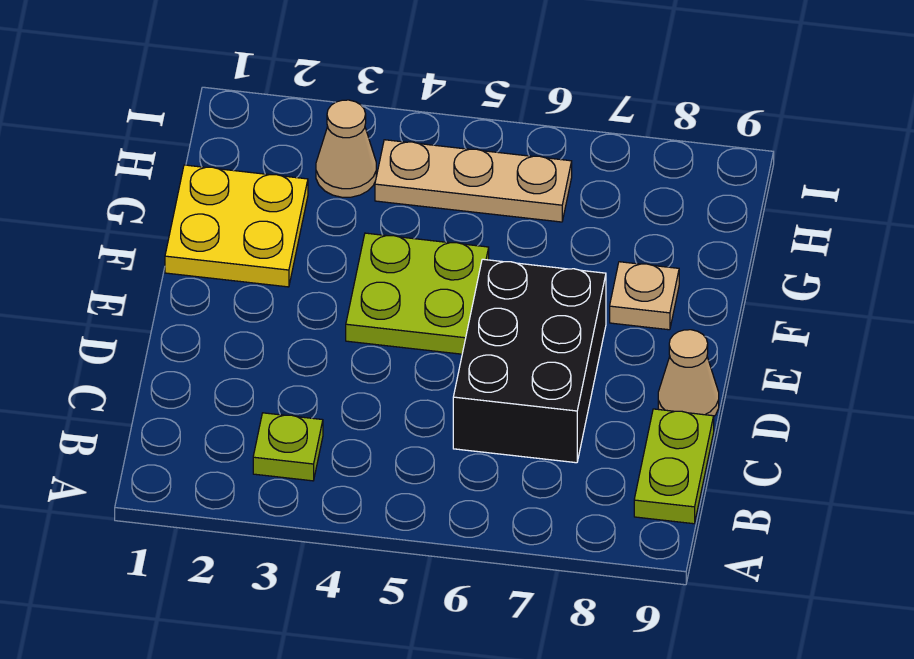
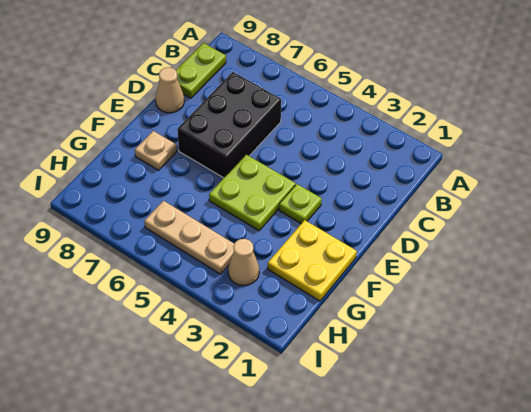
lime plate B3 level 1 -> lime plate E3 level 1

